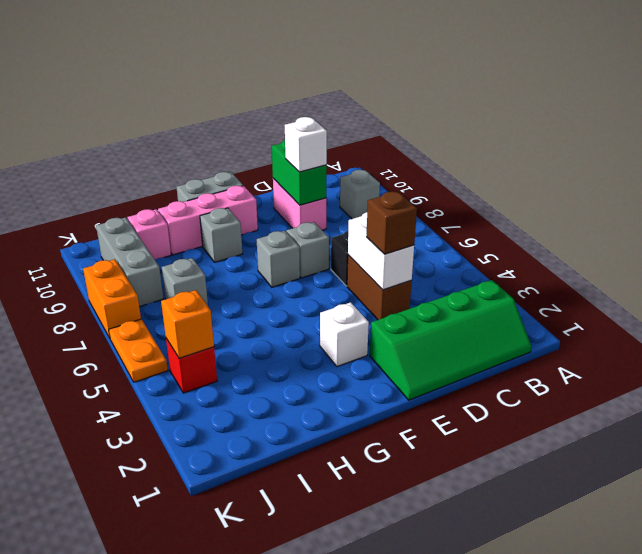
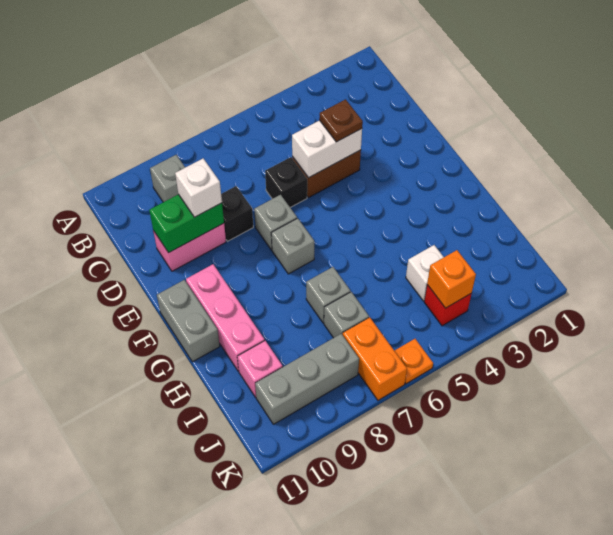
green slope B1:E2 level 1 top 2 -> none
brown brick D4 level 3 -> brown plate D4 level 3
none -> black brick D8 level 1
white brick F3 level 1 -> white brick I4 level 1
grey brick G9 level 1 -> grey brick H7 level 1
orange plate K5:K6 level 1 -> orange plate K6 level 1
orange brick K7:K8 level 1 -> orange brick J7:K7 level 1

